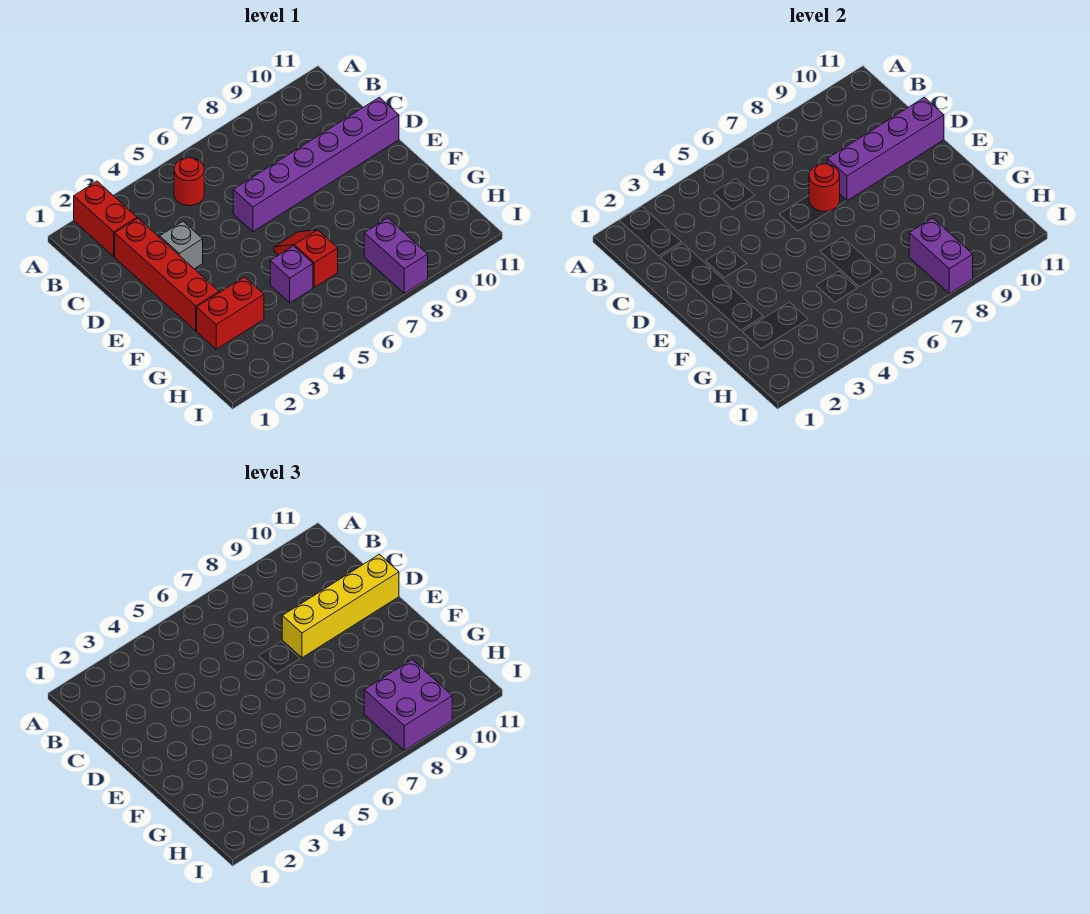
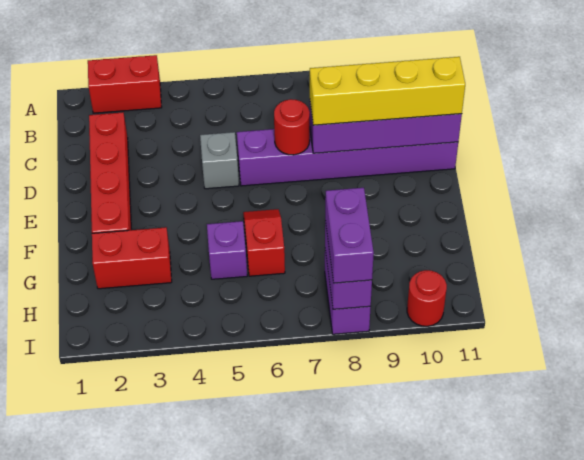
red brick A2:B2 level 1 -> red brick A2:A3 level 1
red round brick B5 level 1 -> red round brick I10 level 1
grey brick D3 level 1 -> grey brick D5 level 1
purple brick H8:I9 level 3 -> purple brick H8:I8 level 3

